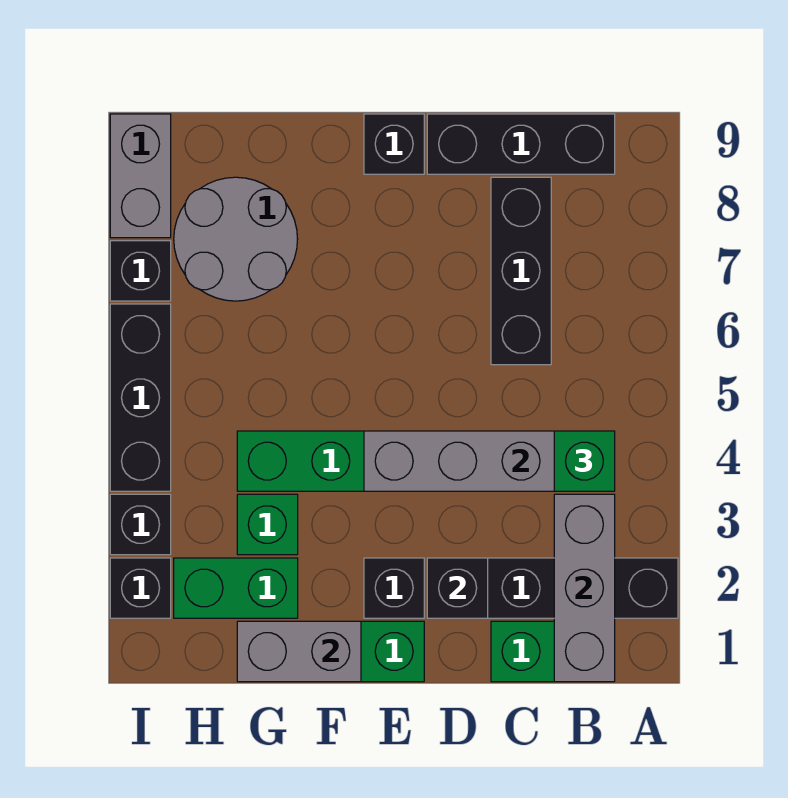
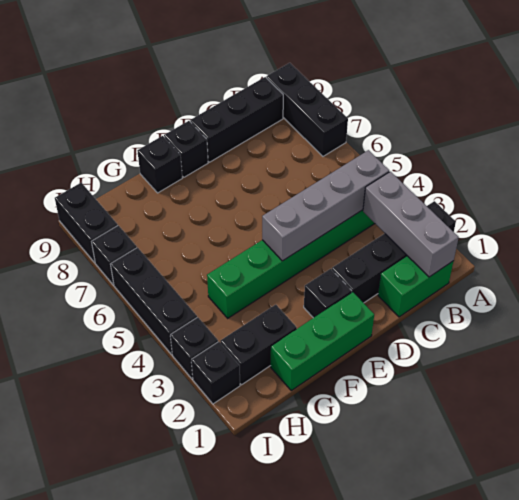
green brick B4 level 3 -> none
black brick C6:C8 level 1 -> black brick A7:A9 level 1
black brick D2 level 2 -> black brick F9 level 1
grey brick F1:G1 level 2 -> none
green brick G2:H2 level 1 -> black brick G2:H2 level 1
green brick G3 level 1 -> none
grey round brick G7:H8 level 1 -> none
grey brick I8:I9 level 1 -> black brick I8:I9 level 1

